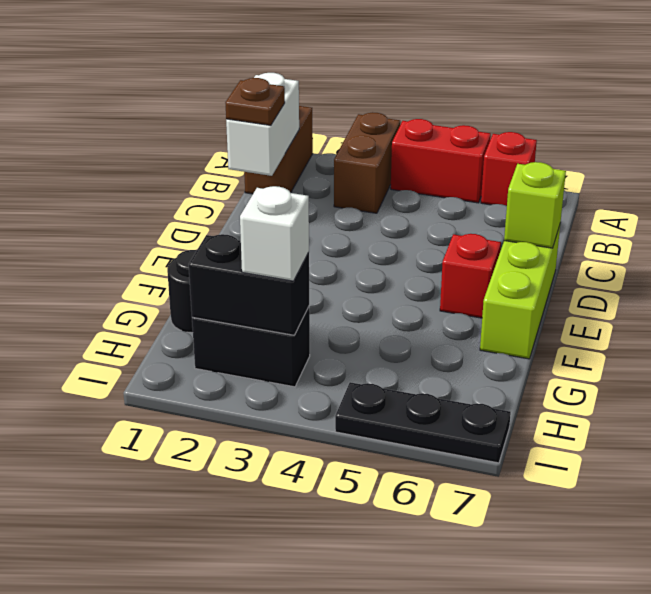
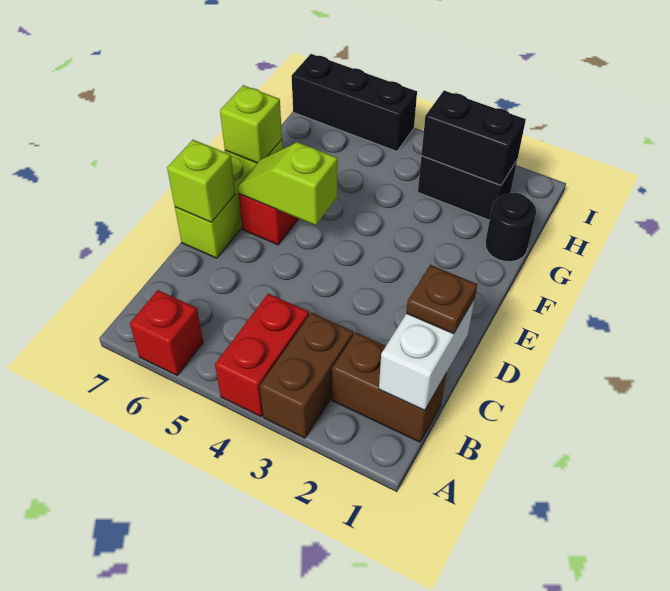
brown brick A1:B1 level 1 -> brown brick B1:B2 level 1
red brick A4:A5 level 1 -> red brick A4:B4 level 1
none -> lime slope E5:E6 level 2 top 5
none -> lime brick F7 level 2
white brick H3 level 3 -> none
black plate I5:I7 level 1 -> black brick I5:I7 level 1

